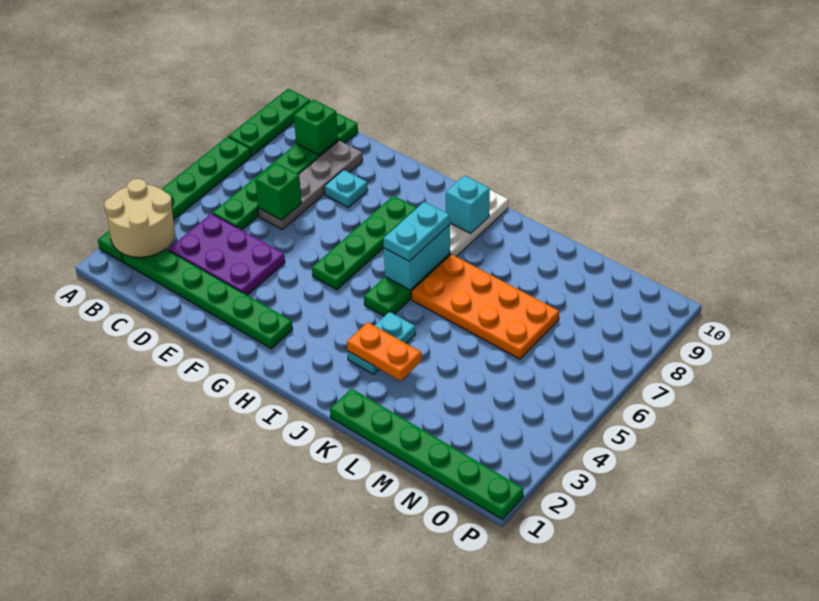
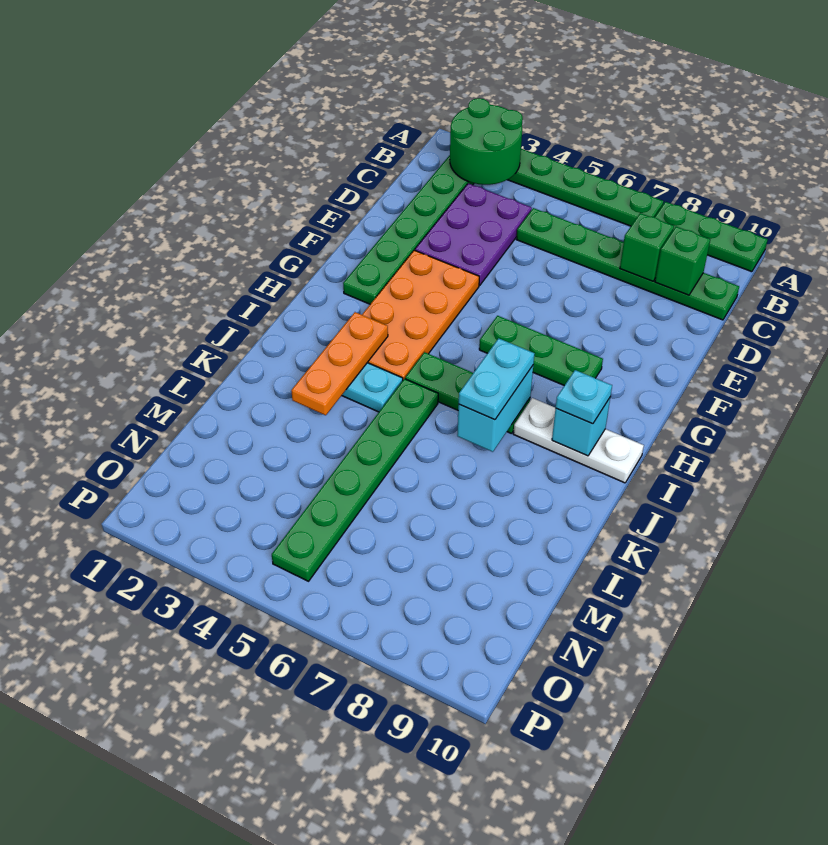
tan round brick A2:B3 level 2 -> green round brick A2:B3 level 2
grey plate D6:D9 level 1 -> none
green brick D6 level 2 -> green brick C8 level 2
cyan plate E8 level 1 -> cyan plate I9 level 3
green plate G5:G8 level 1 -> green plate G6:G8 level 1
cyan brick I6:I7 level 2 -> cyan brick I7:J7 level 2
cyan plate I6:I7 level 3 -> cyan plate I7:J7 level 3
orange plate J3:K3 level 2 -> orange plate I3:K3 level 2
orange plate J6:M7 level 1 -> orange plate F3:I4 level 1
green plate K1:P1 level 1 -> green plate J5:O5 level 1

